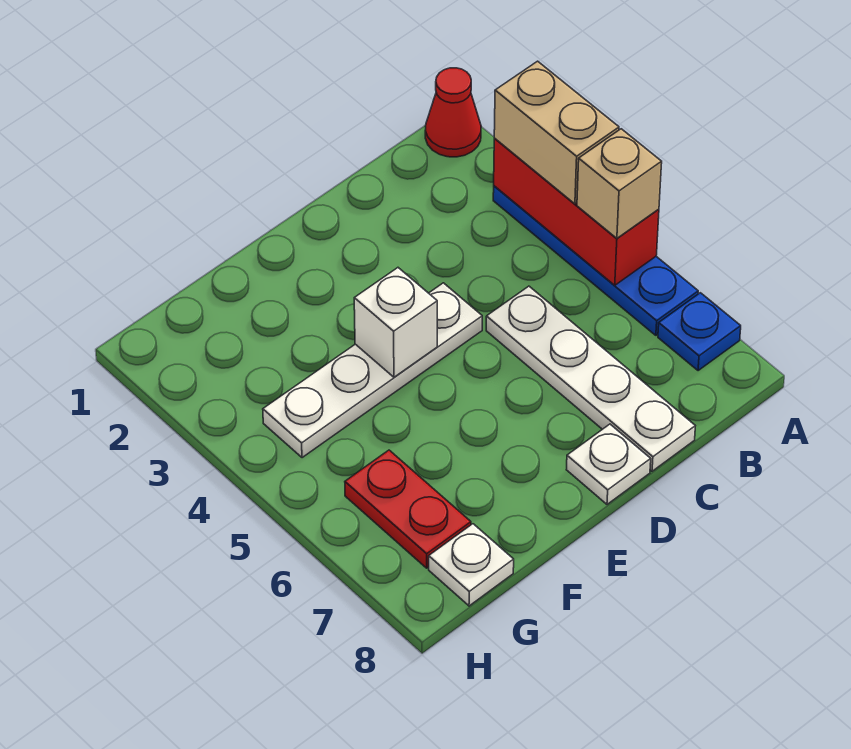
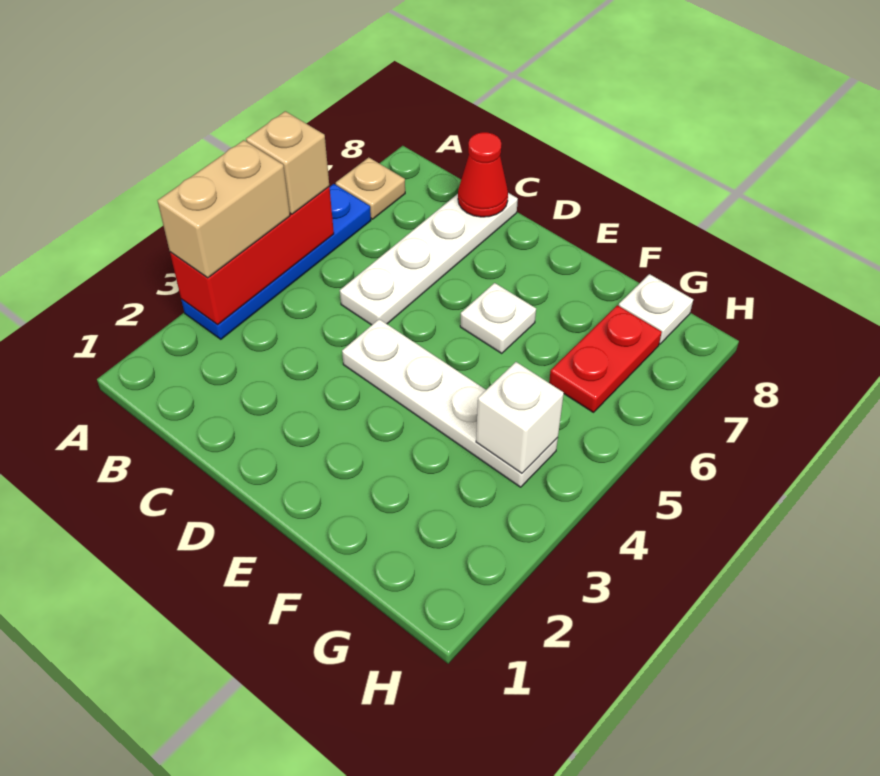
red cone A1 level 1 -> red cone C8 level 2
blue plate A7 level 1 -> tan plate A7 level 1
white plate D8 level 1 -> white plate E6 level 1
white brick E4 level 2 -> white brick G4 level 2

